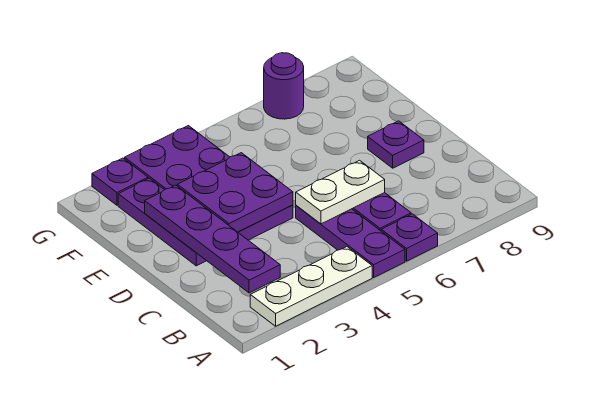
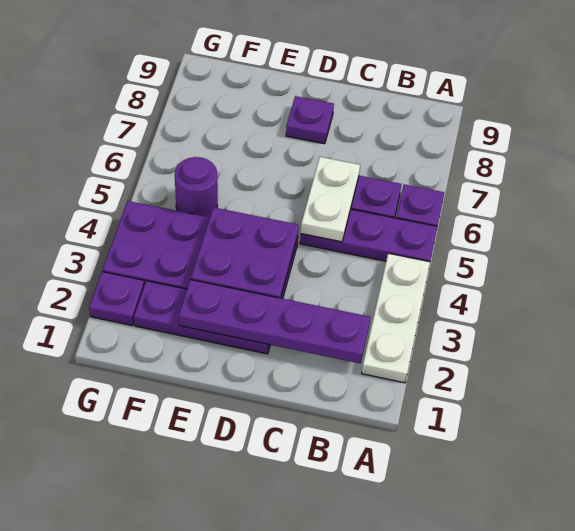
purple round brick G7 level 1 -> purple round brick F5 level 1

